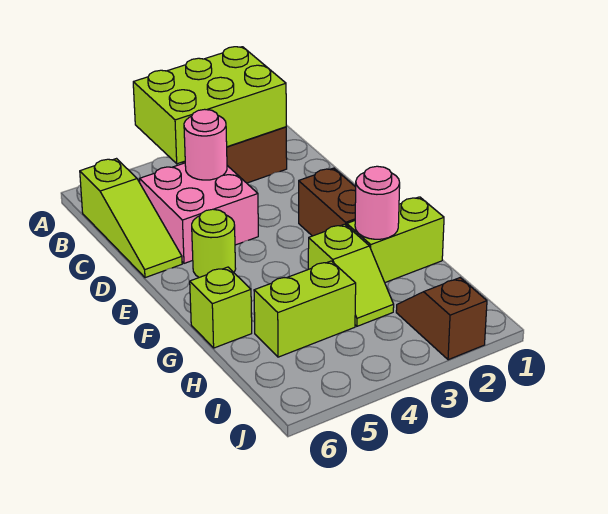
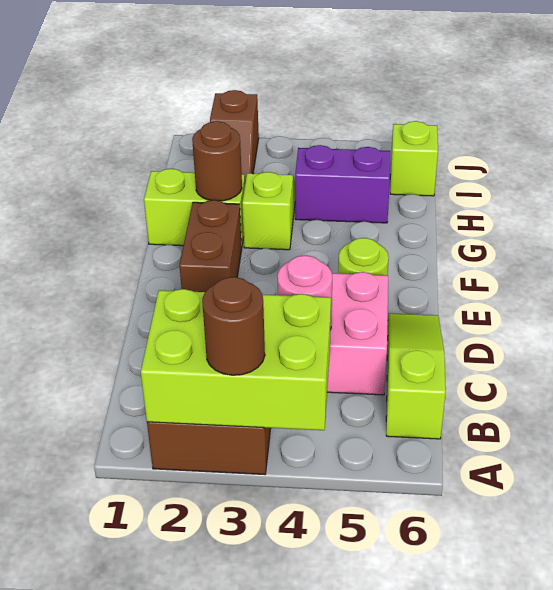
none -> brown round brick A3 level 3
pink round brick G2 level 2 -> brown round brick G2 level 2
lime brick G6 level 1 -> lime brick I6 level 1
lime brick H4:H5 level 1 -> purple brick H4:H5 level 1

